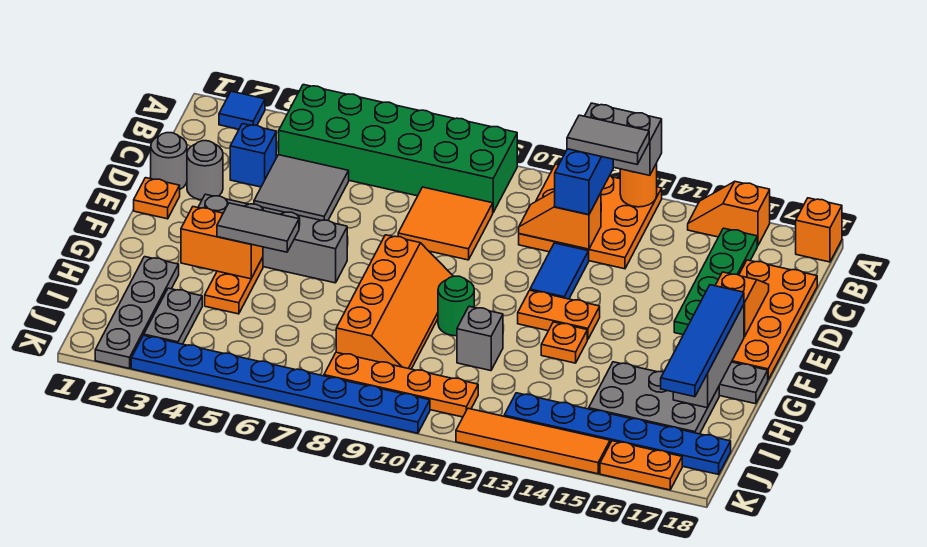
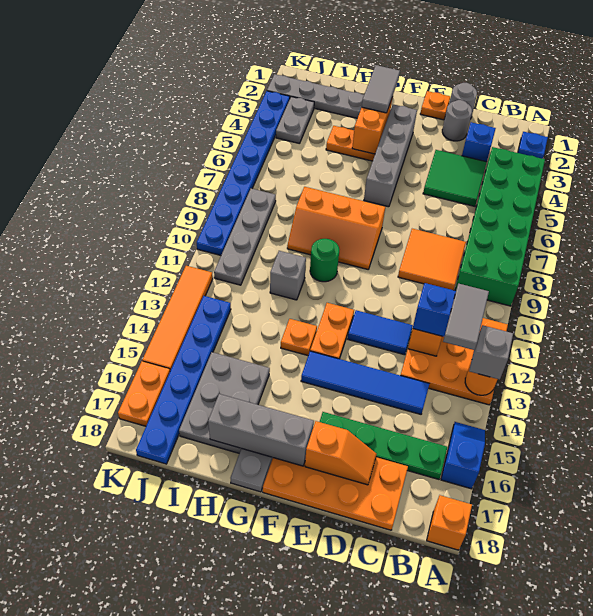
blue tile A2 level 1 -> blue plate A2 level 1
grey brick A12:A13 level 3 -> grey brick A13 level 3
orange slope A15:A16 level 1 top 16 -> blue slope A15:A16 level 1 top 16
grey tile C4:D5 level 1 -> green tile C4:D5 level 1
orange slope F8:I9 level 1 top 8 -> orange slope F8:H9 level 1 top 8
blue tile F17:I17 level 3 -> blue tile C14:F14 level 1
grey tile G4:G5 level 3 -> grey tile G2:G3 level 3
grey plate I3:J3 level 1 -> grey plate J3:J4 level 1
orange plate J8:J11 level 1 -> grey plate J8:J11 level 1

